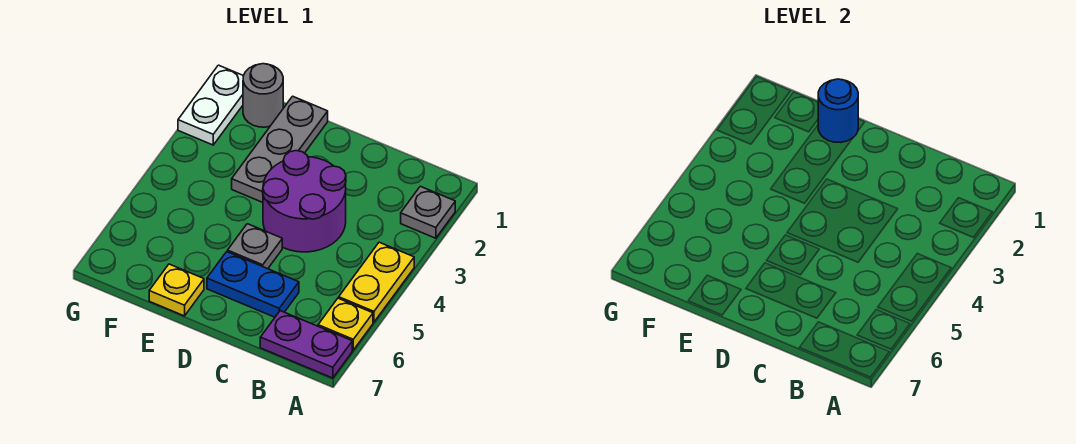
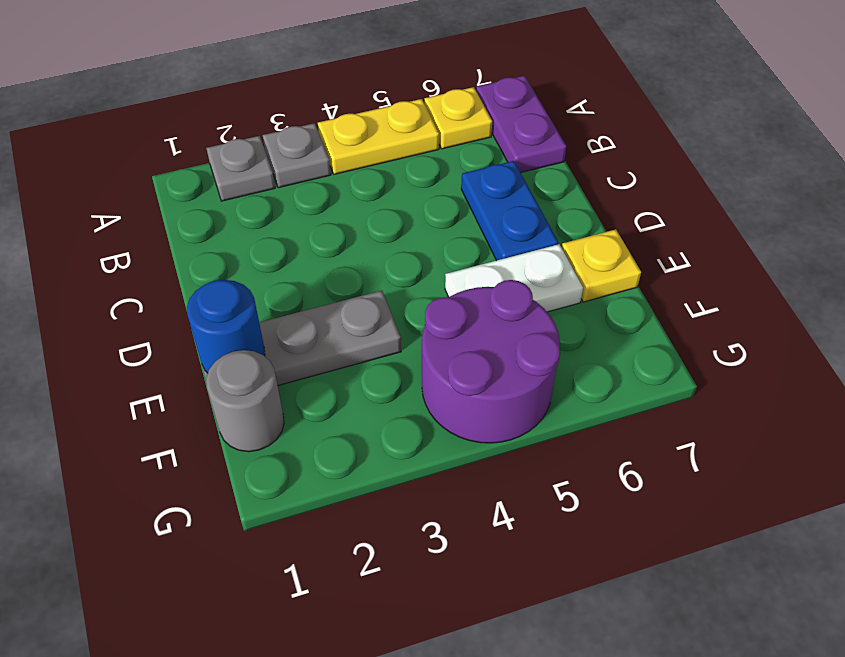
purple round brick C3:D4 level 1 -> purple round brick F4:G5 level 1
grey plate D5 level 1 -> grey plate A3 level 1
white plate G1:G2 level 1 -> white plate E5:E6 level 1

